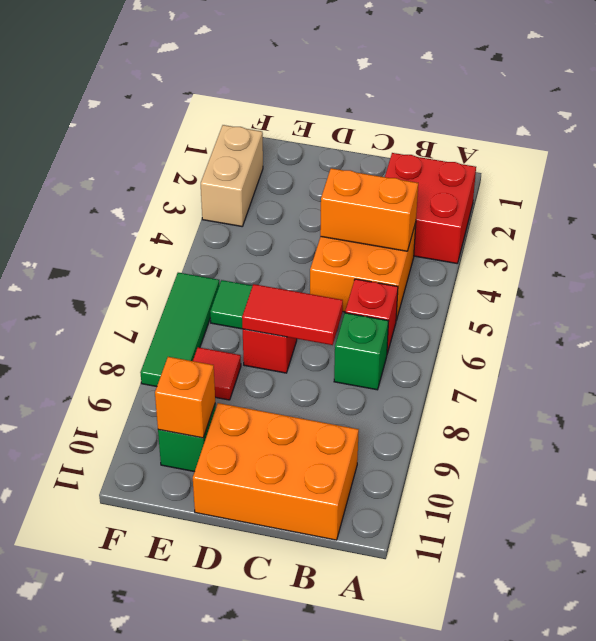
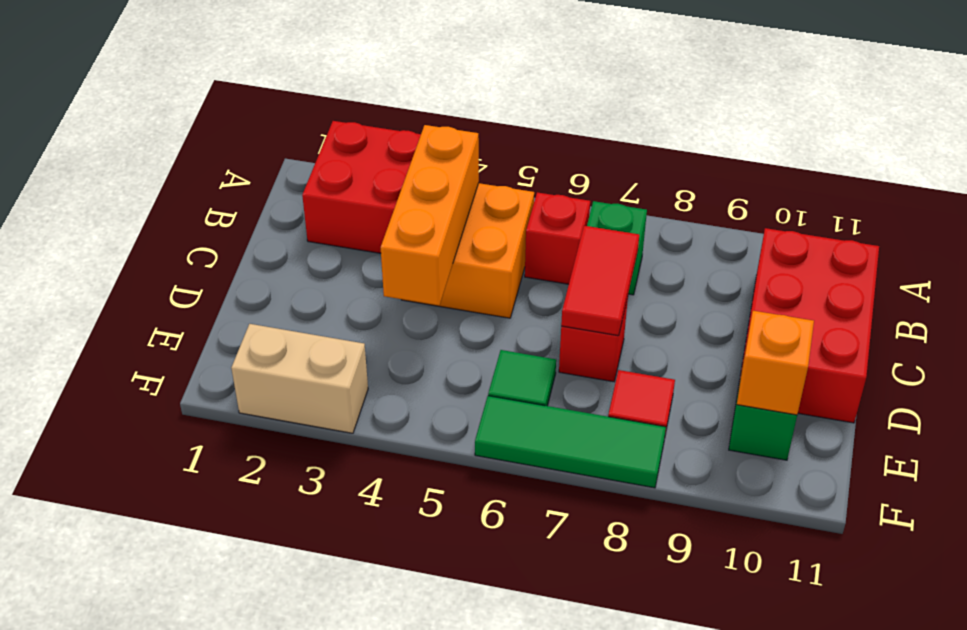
orange brick B4:C4 level 2 -> orange brick B4:D4 level 2
orange brick B10:D11 level 1 -> red brick B10:D11 level 1

